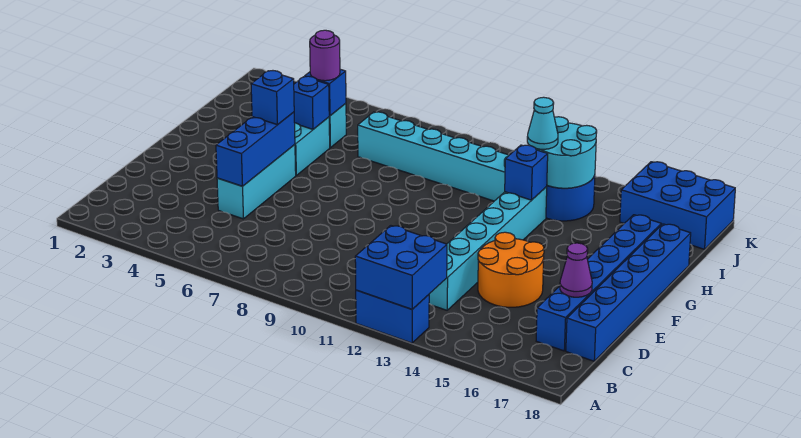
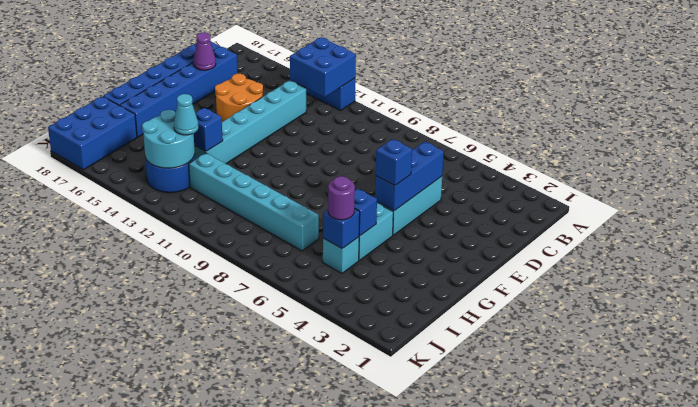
blue brick J16:K18 level 1 -> blue brick I17:K18 level 1

